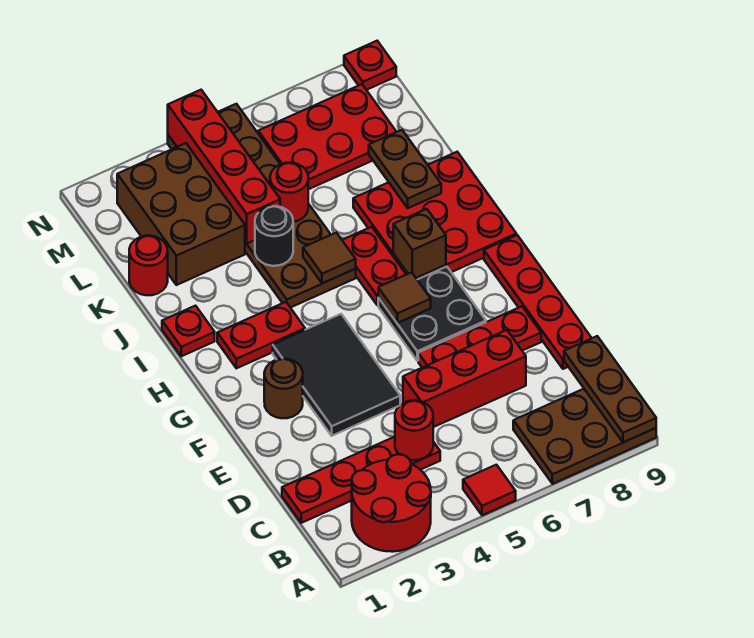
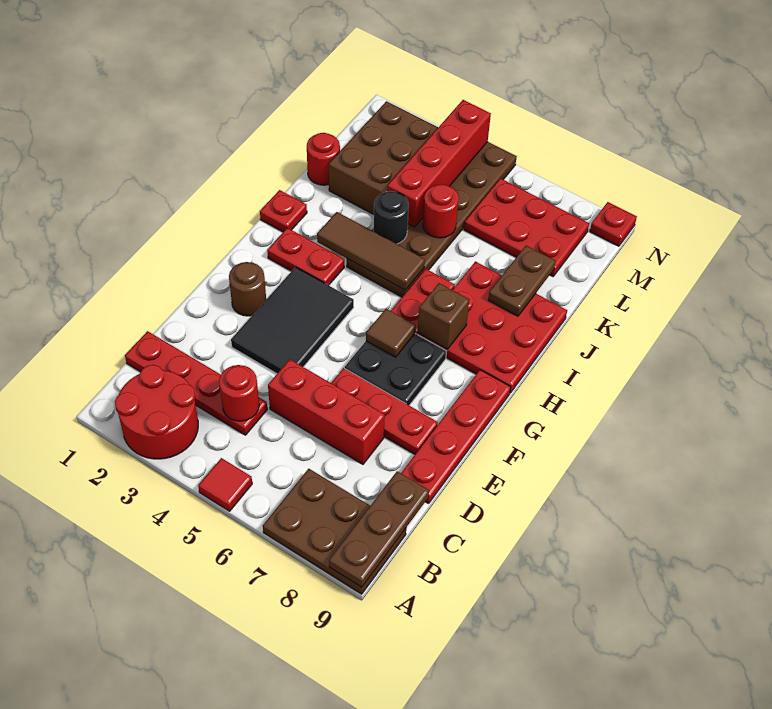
brown tile I5 level 2 -> brown tile I3:I5 level 2

